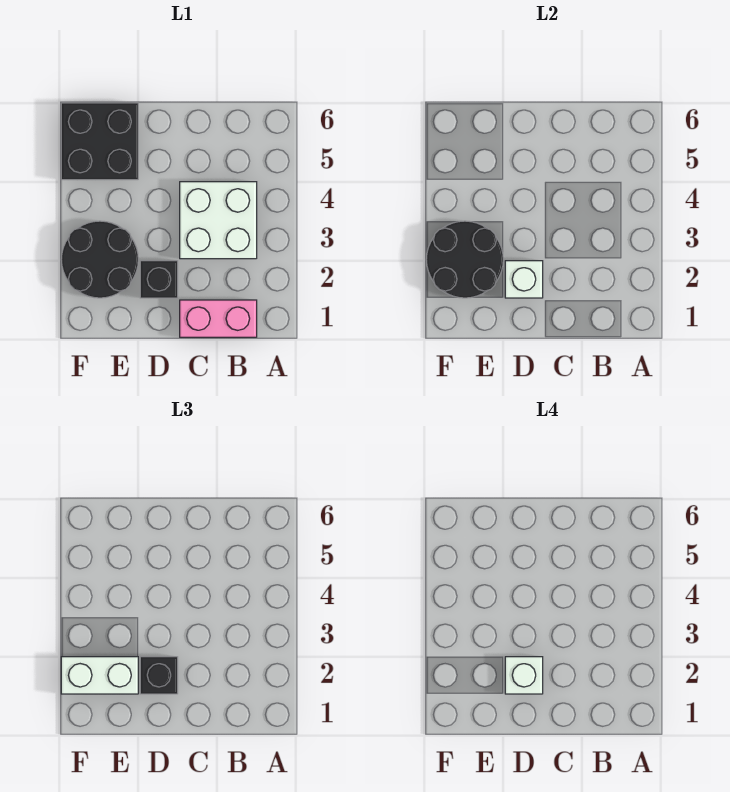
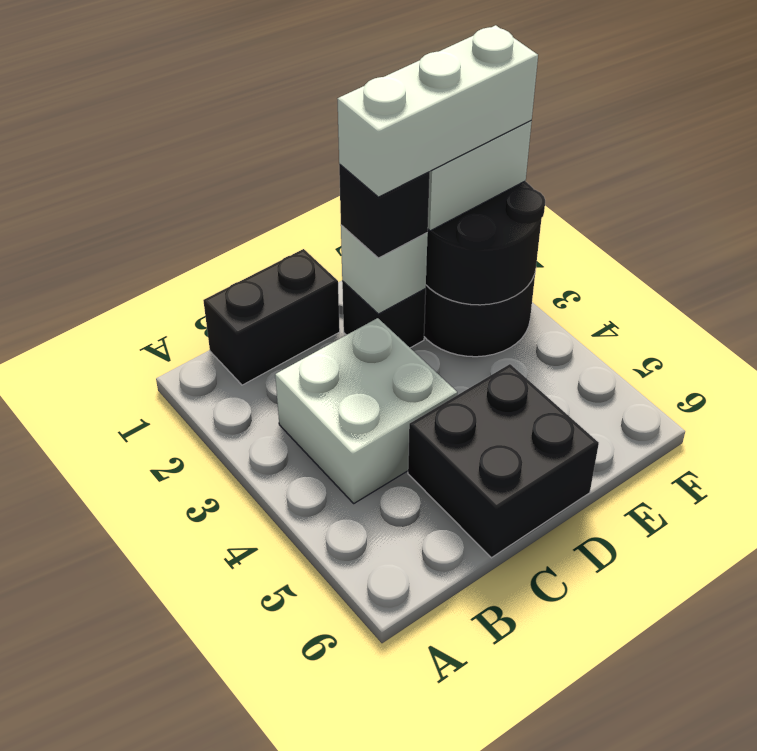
pink brick B1:C1 level 1 -> black brick B1:C1 level 1
white brick D2 level 4 -> white brick D2:F2 level 4
black brick E5:F6 level 1 -> black brick C5:D6 level 1

